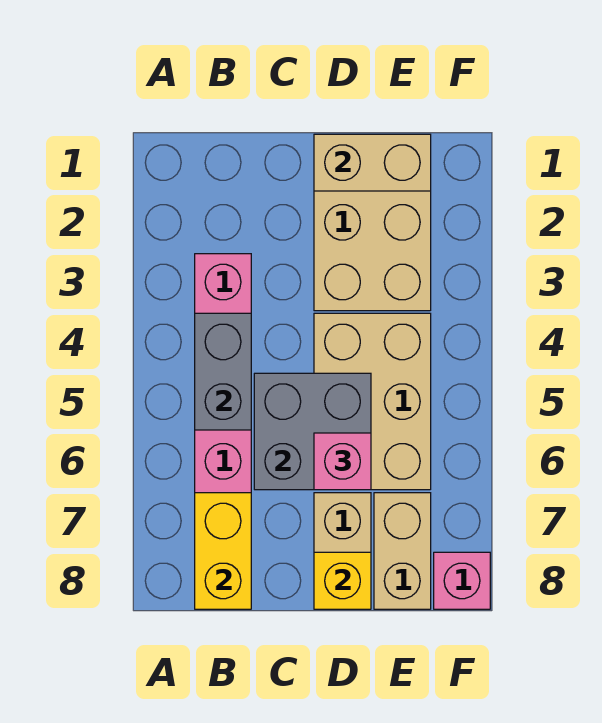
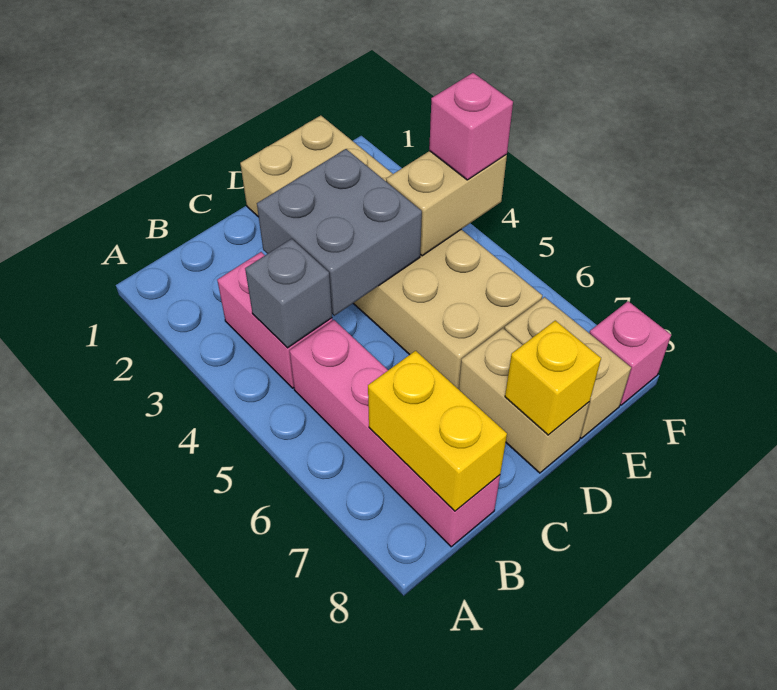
grey brick B4:B5 level 2 -> grey brick B4 level 2
grey brick C5:D6 level 2 -> grey brick C3:D4 level 2
tan brick D1:E1 level 2 -> tan brick E4:F4 level 2
pink brick D6 level 3 -> pink brick F4 level 3

